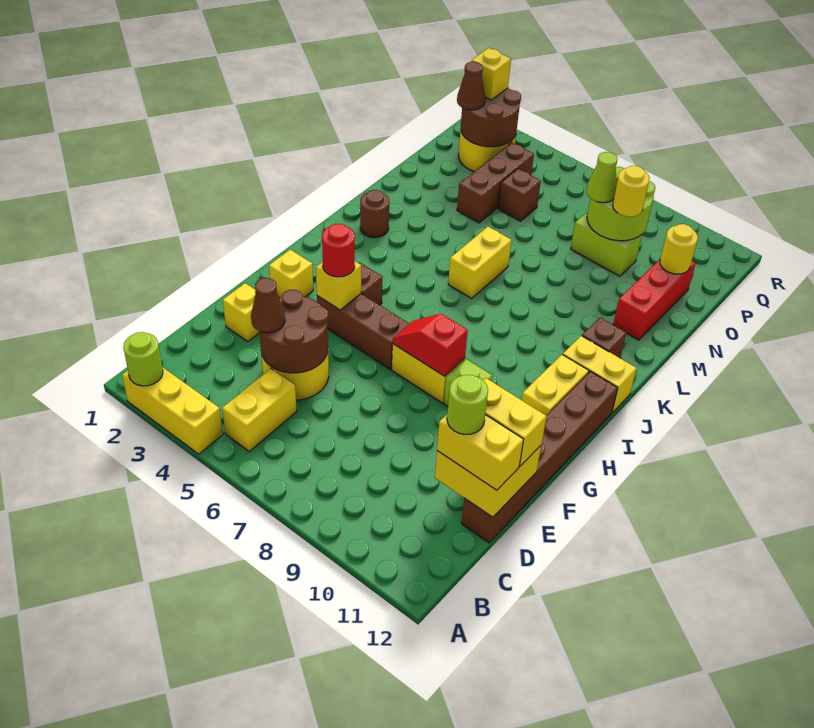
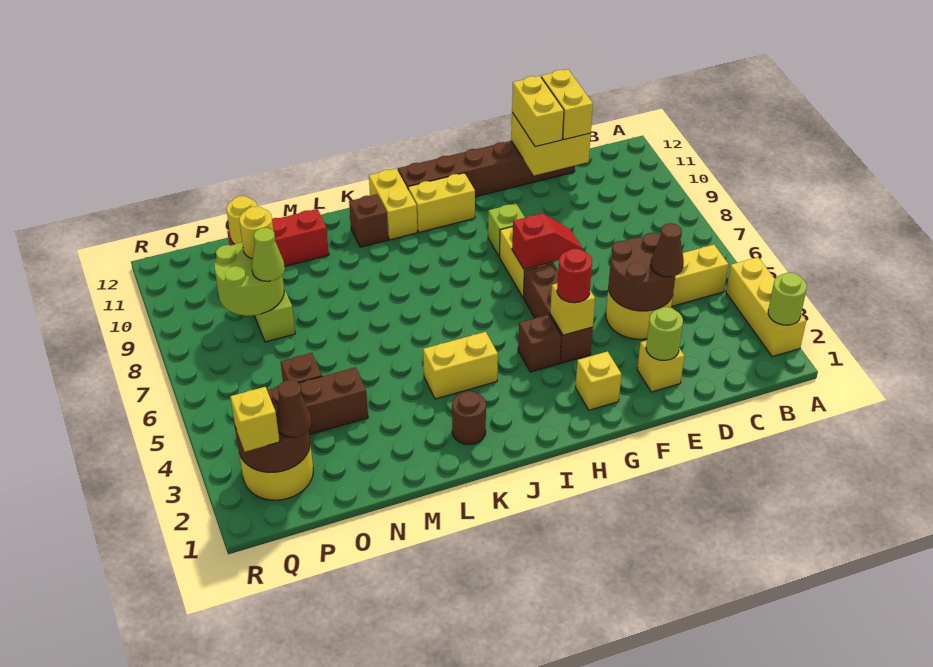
lime round brick D11 level 4 -> lime round brick E2 level 2
red slope G7:G8 level 2 top 8 -> red slope F7:G7 level 2 top G
yellow brick K6:L6 level 1 -> yellow brick J4:K4 level 1

